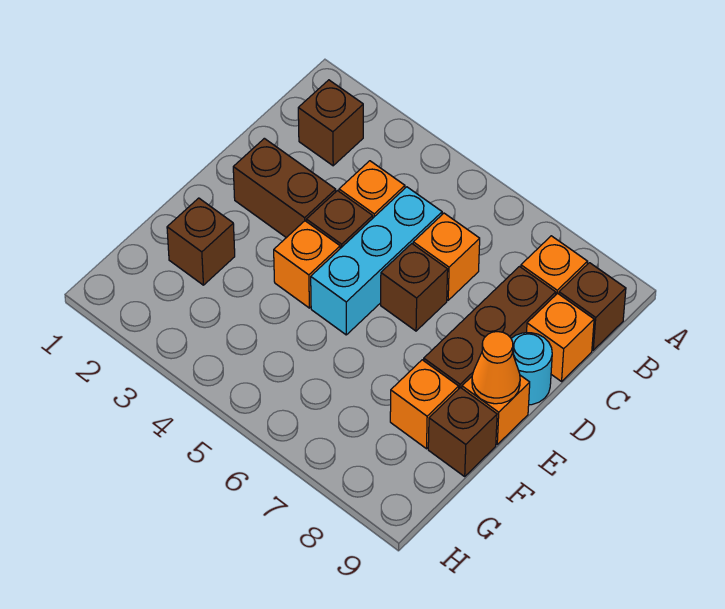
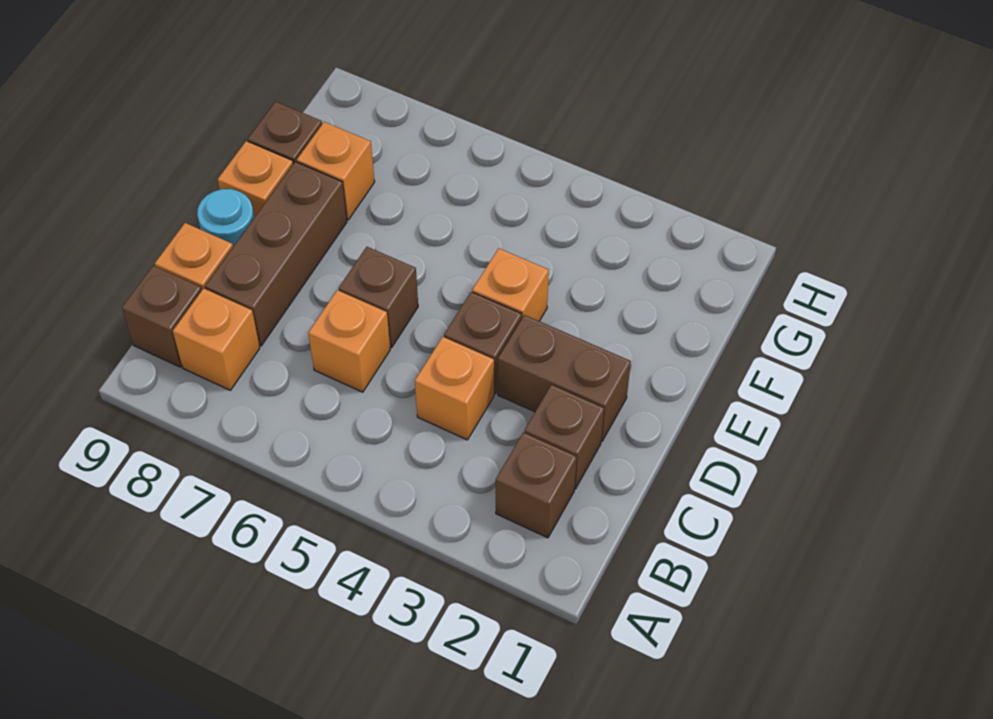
cyan brick C5:E5 level 1 -> none
orange cone E9 level 2 -> none
brown brick F2 level 1 -> brown brick C2 level 1

